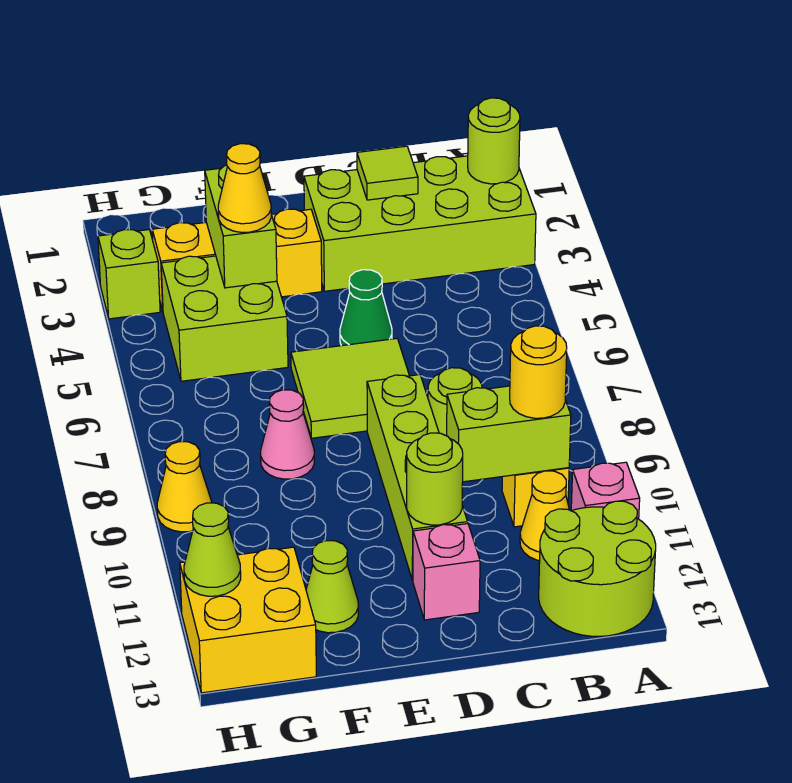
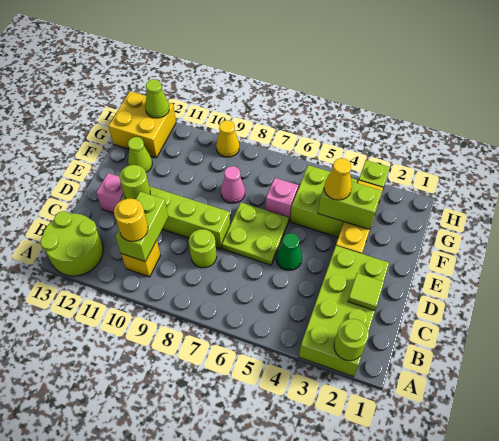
pink brick A11 level 1 -> pink brick F6 level 1
yellow cone B11 level 1 -> none
lime tile D6:E7 level 1 -> lime plate D6:E7 level 1

